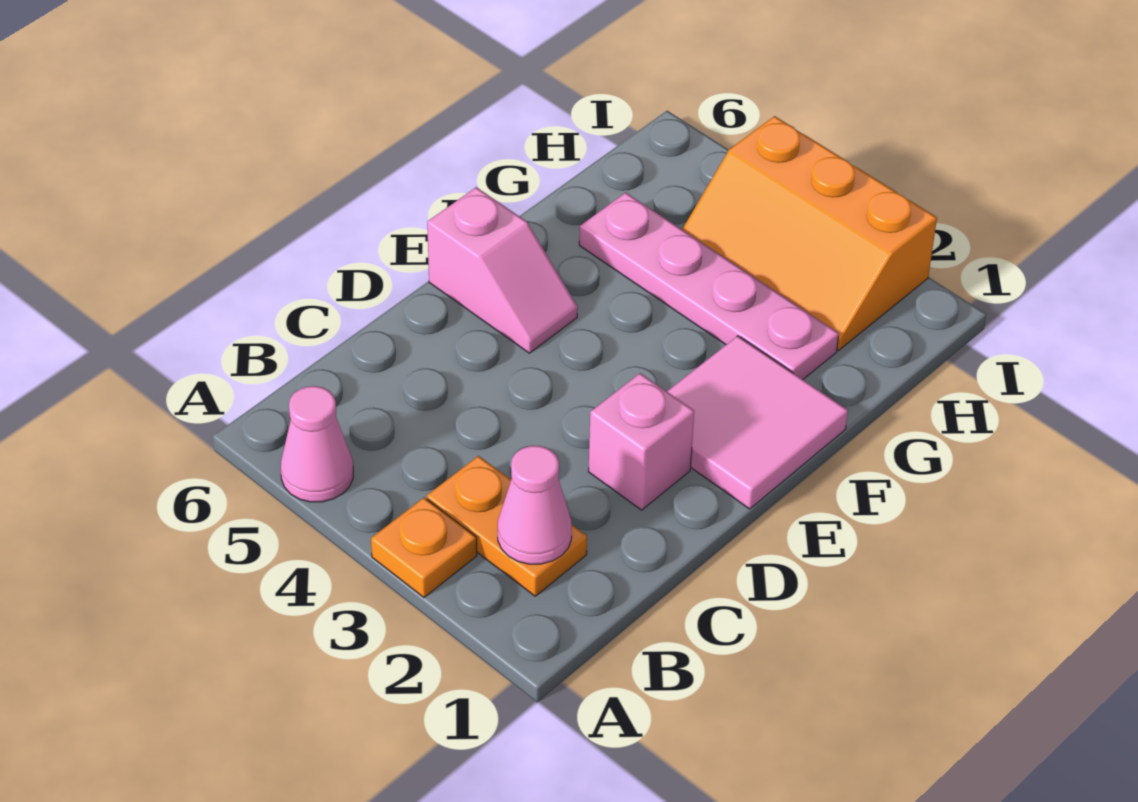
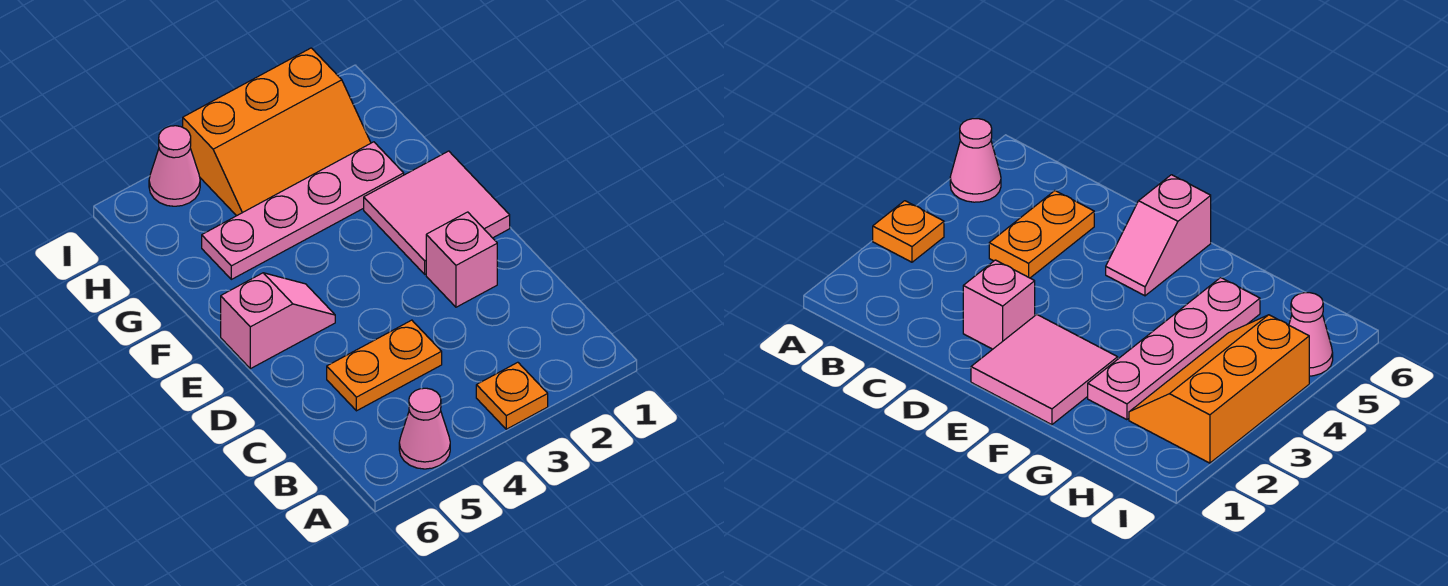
orange plate B2:B3 level 1 -> orange plate C4:C5 level 1
pink cone B2 level 2 -> pink cone I5 level 1

